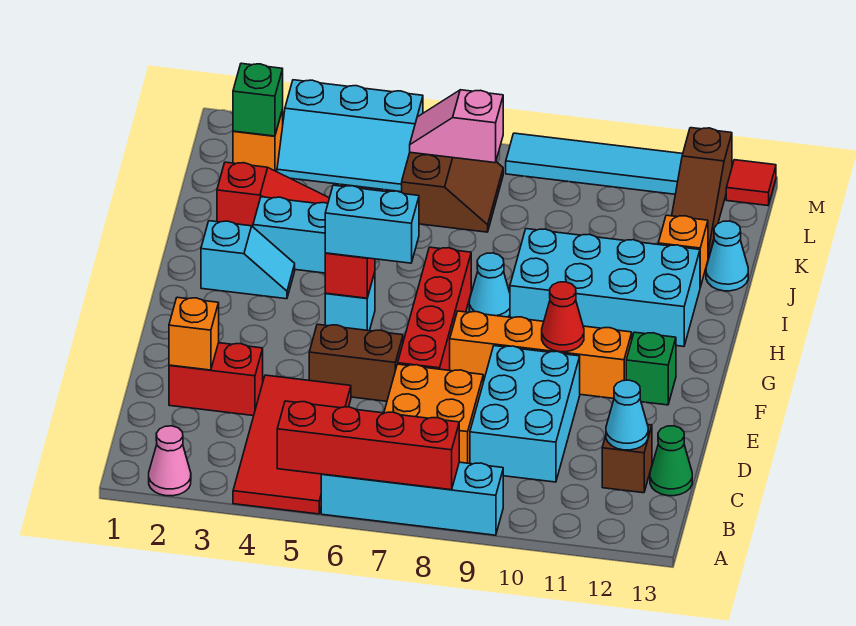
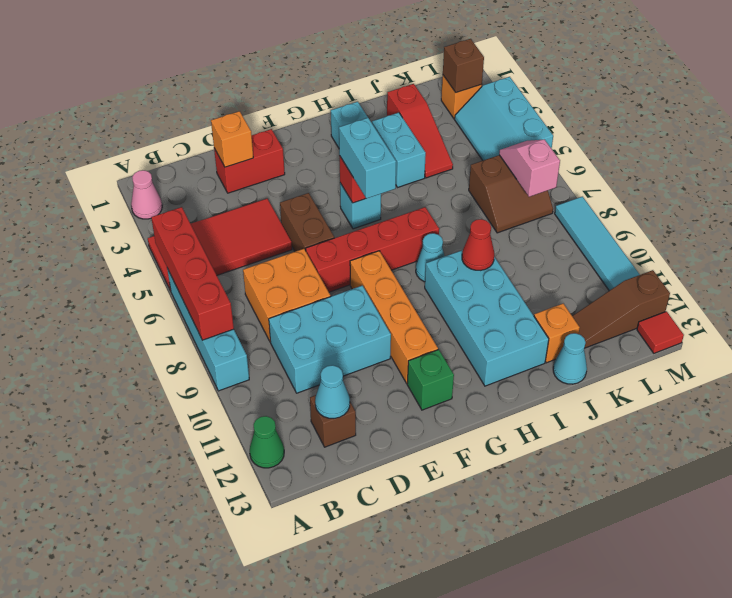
green cone C13 level 1 -> green cone A12 level 1
red brick D2:D3 level 1 -> red brick D2:E2 level 1
red cone F10 level 2 -> red cone I9 level 2
green brick L2 level 2 -> brown brick L2 level 2

